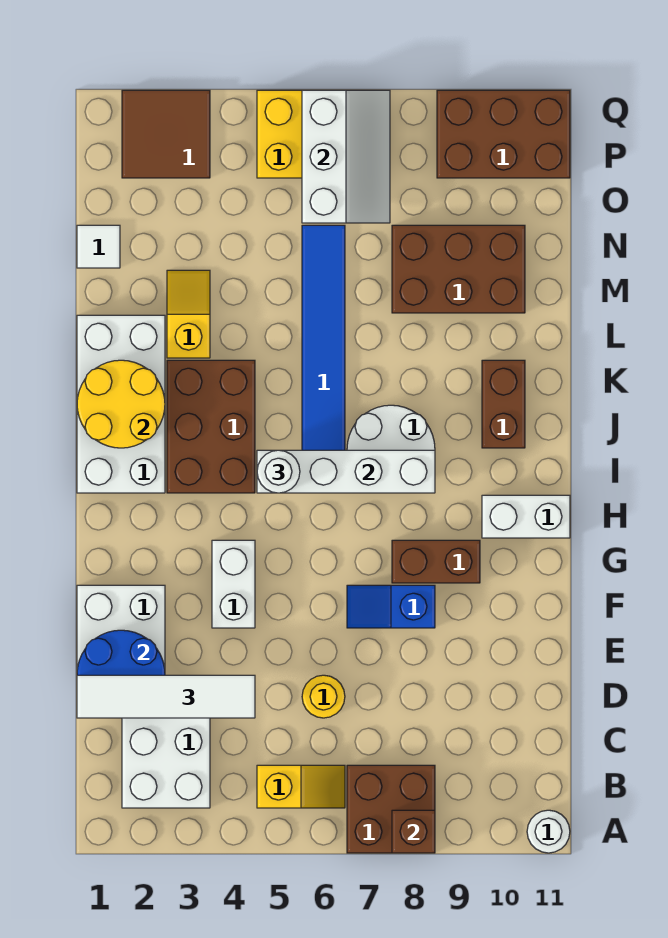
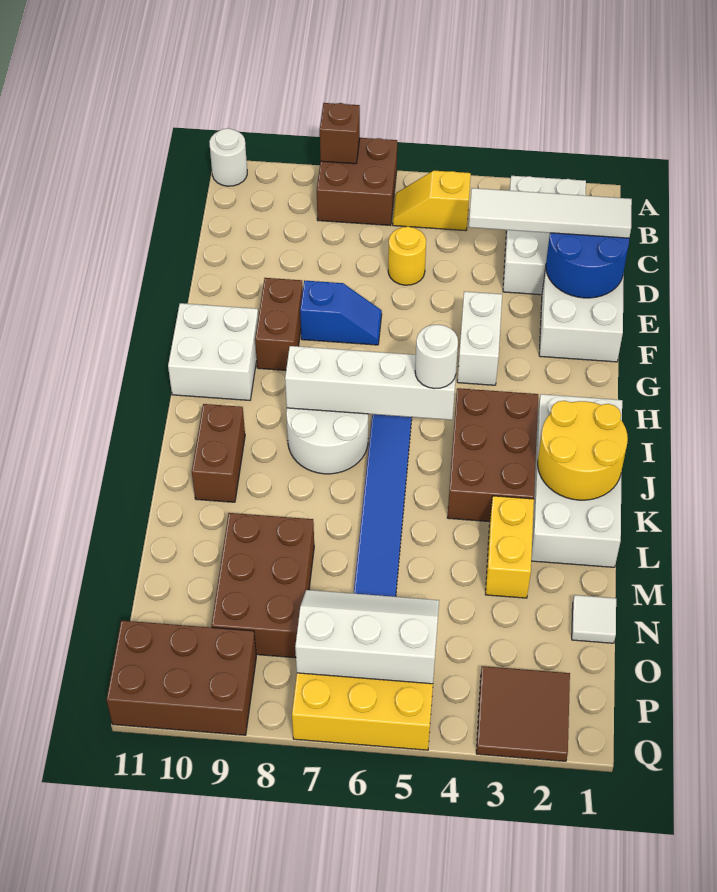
brown brick G8:G9 level 1 -> brown brick F9:G9 level 1
white brick H10:H11 level 1 -> white brick G10:H11 level 1
yellow slope L3:M3 level 1 top L -> yellow brick L3:M3 level 1
brown brick M8:N10 level 1 -> brown brick M8:O9 level 1
white slope O6:Q7 level 2 top 6 -> white slope O5:P7 level 2 top P

